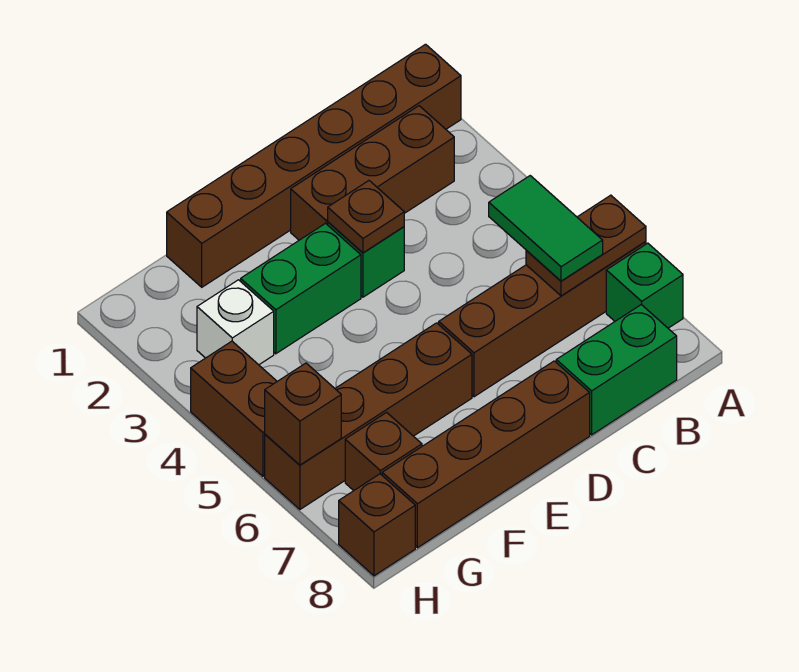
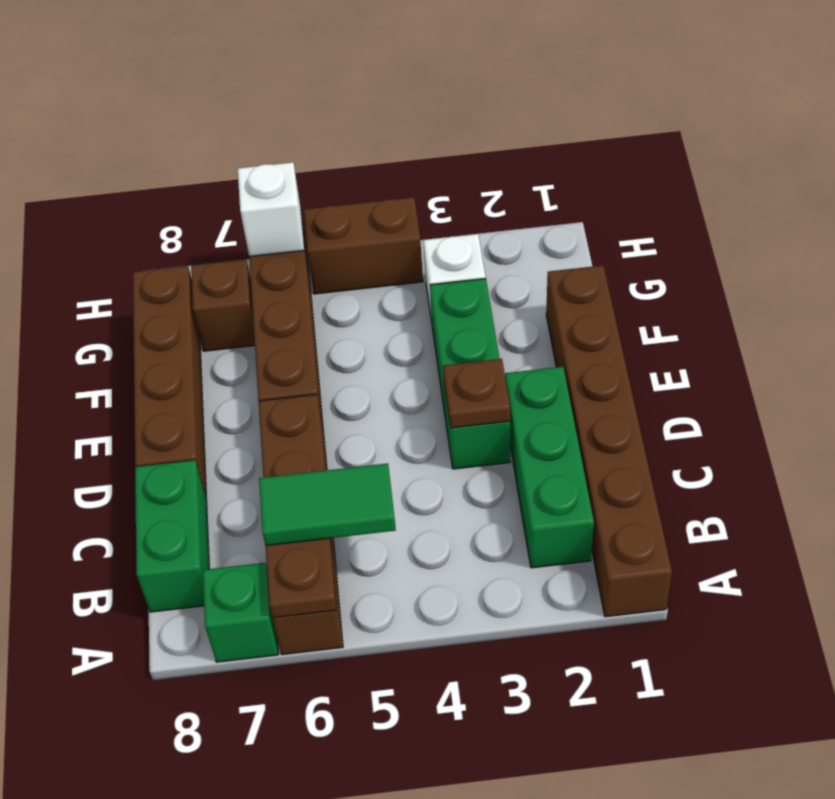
brown brick B2:D2 level 1 -> green brick B2:D2 level 1
brown brick H6 level 2 -> white brick H6 level 2
brown brick H8 level 1 -> none

